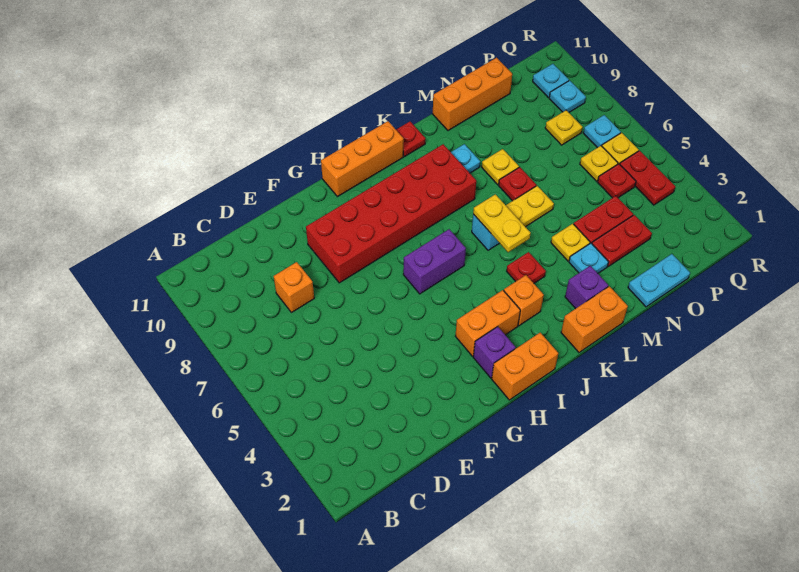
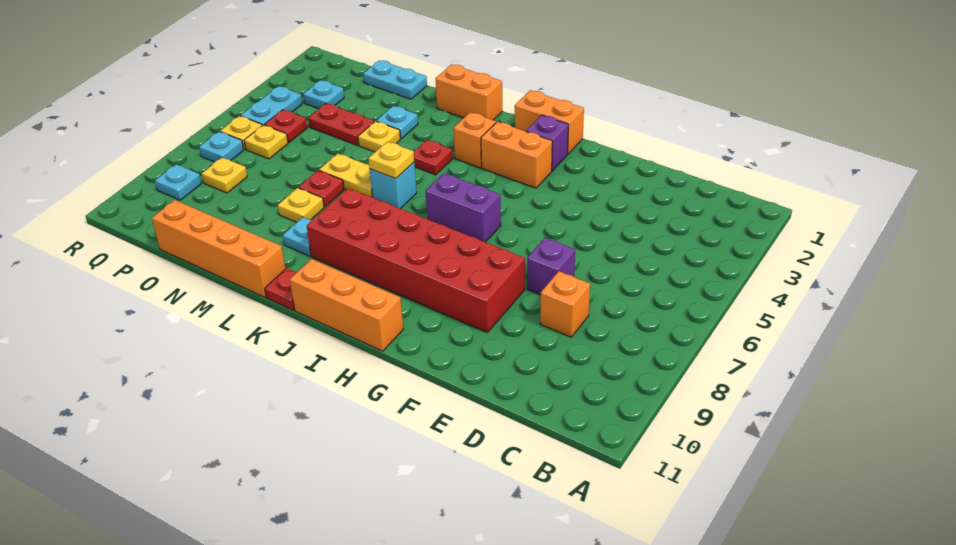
yellow plate K5:K6 level 2 -> yellow plate K6 level 2
purple brick L2 level 1 -> purple brick E7 level 1
orange brick M11:O11 level 1 -> orange brick L11:O11 level 1
red plate N3:O3 level 1 -> none
red plate Q4:Q5 level 1 -> cyan plate Q4:Q5 level 1
cyan plate Q10 level 1 -> cyan plate P3 level 1

